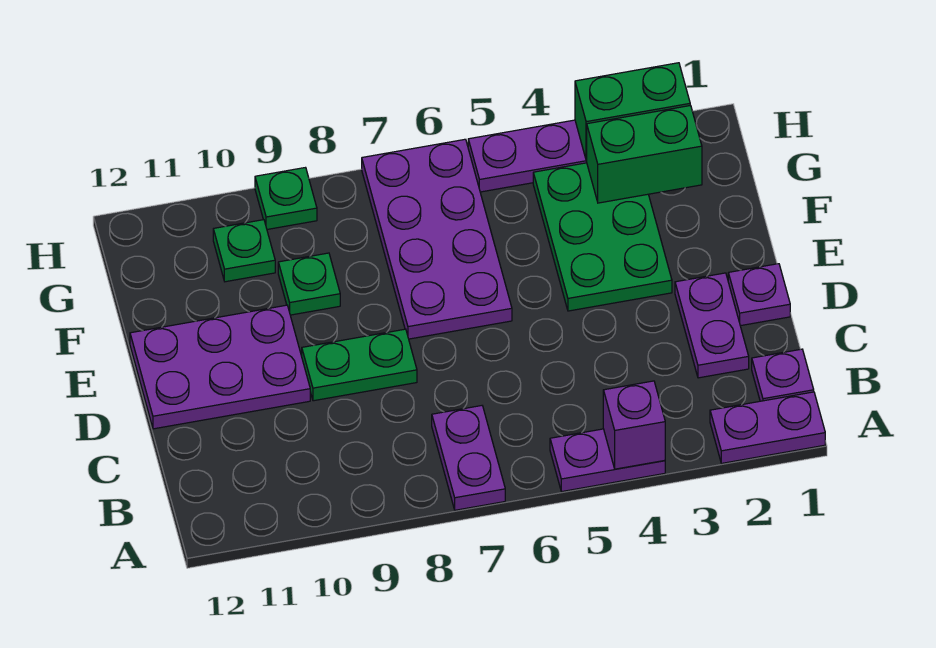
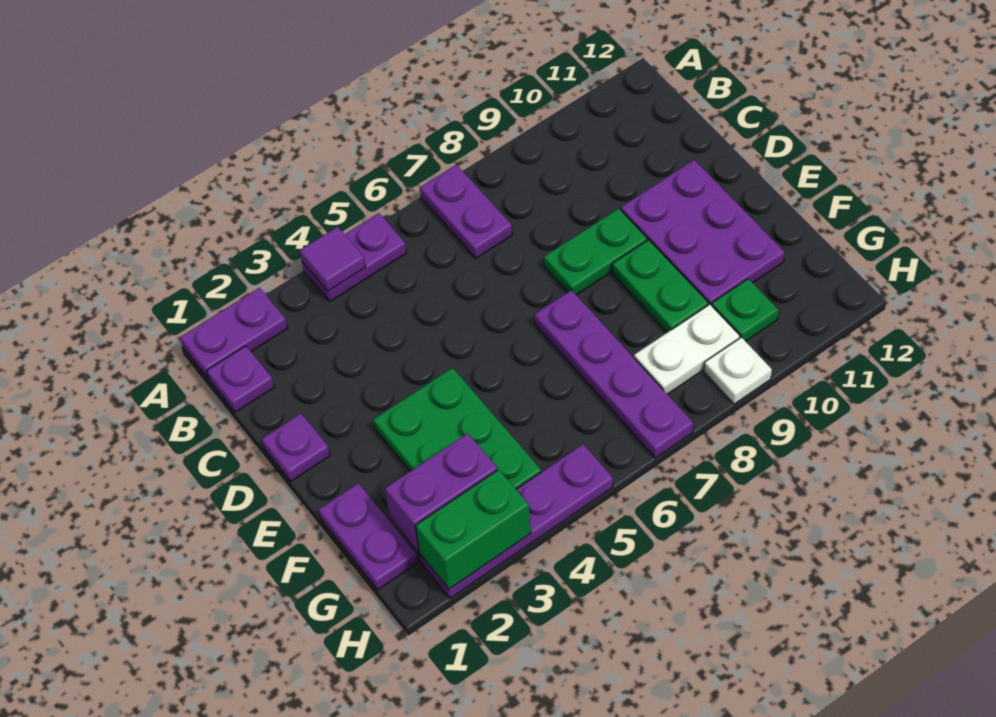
purple brick A4 level 2 -> purple tile A4 level 2
purple plate C2:D2 level 1 -> purple plate F1:G1 level 1
purple plate D10:E12 level 1 -> purple plate D10:F11 level 1
purple plate E6:H7 level 1 -> purple plate E7:H7 level 1
green plate F9 level 1 -> green plate E9:F9 level 1
green brick G2:G3 level 2 -> purple brick G2:G3 level 2
none -> white plate G8:G9 level 1
green plate H9 level 1 -> white plate H9 level 1

